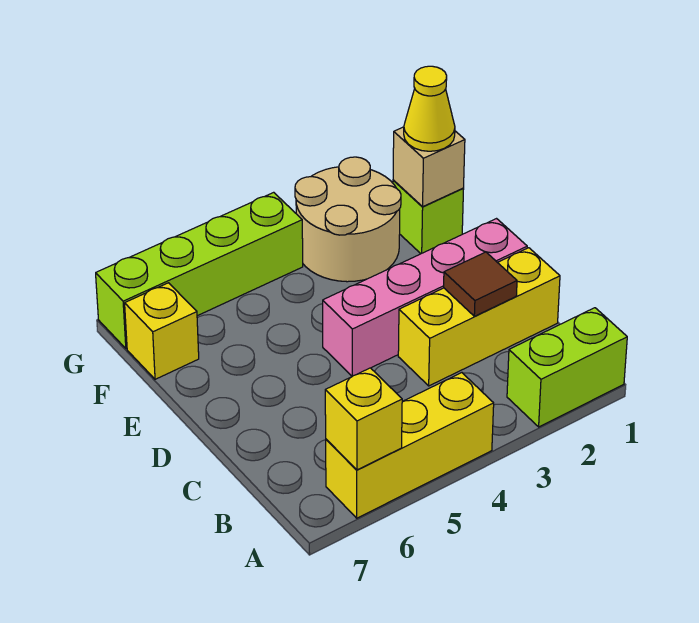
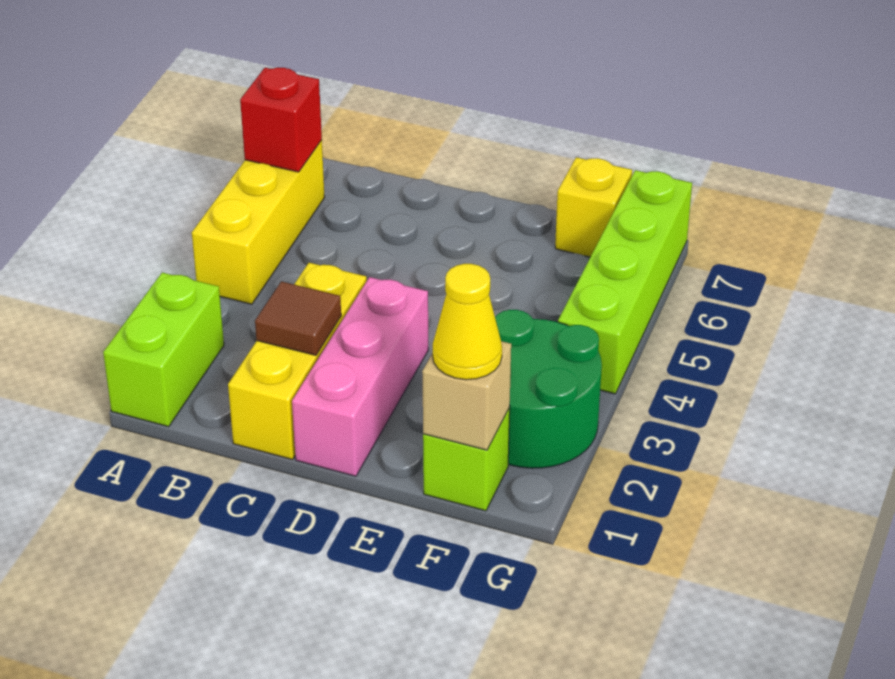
yellow brick A6 level 2 -> red brick A6 level 2
pink brick D1:D4 level 1 -> pink brick D1:D3 level 1
tan round brick F2:G3 level 1 -> green round brick F2:G3 level 1

